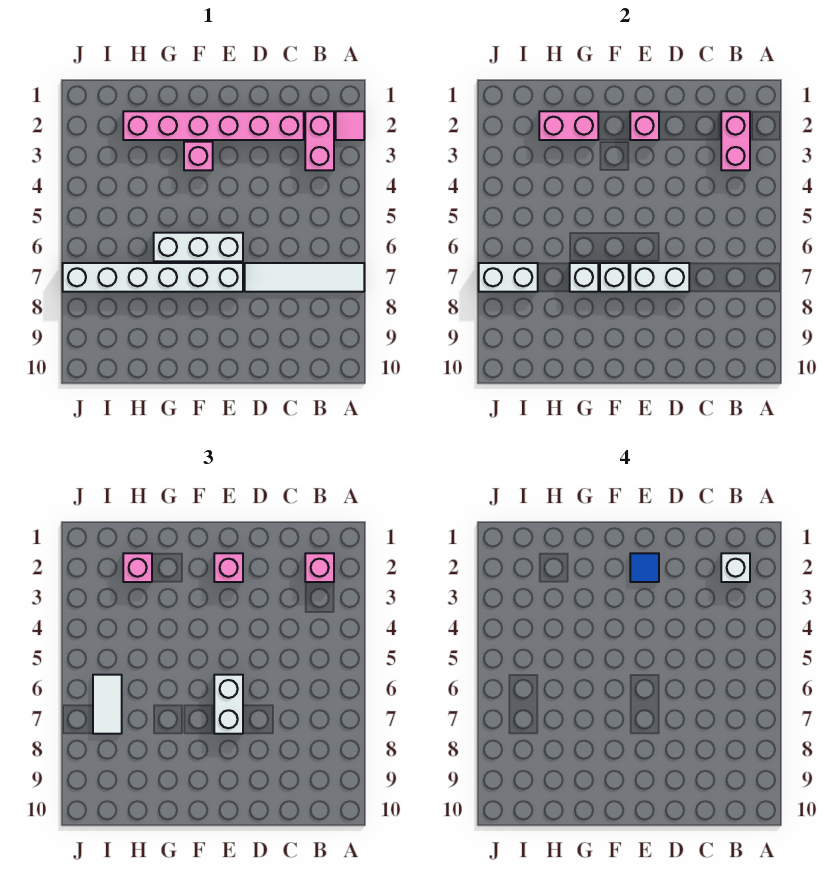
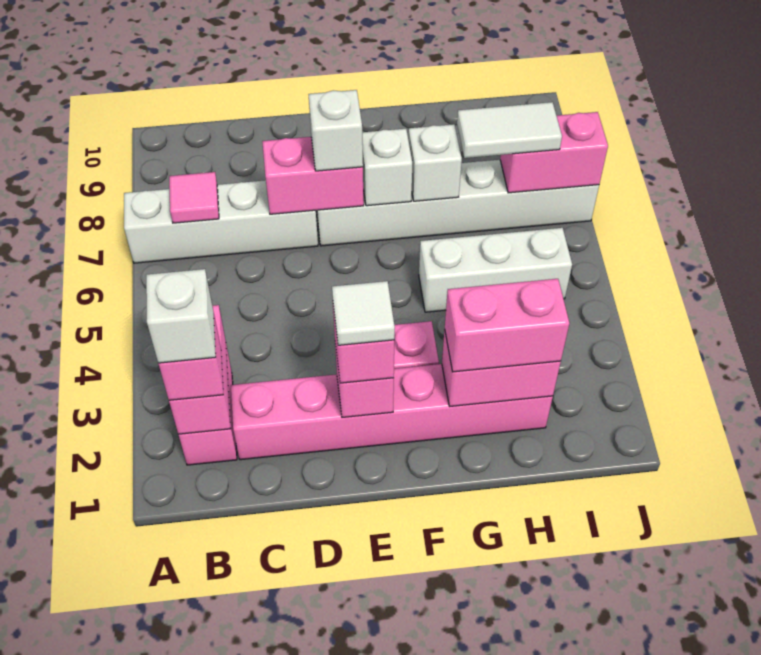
pink tile A2 level 1 -> pink tile B7 level 2
white tile A7:D7 level 1 -> white brick A7:D7 level 1
white brick D7:E7 level 2 -> pink brick D7:E7 level 2
blue tile E2 level 4 -> white tile E2 level 4
white brick E6:G6 level 1 -> white brick G5:I5 level 1
white brick E6:E7 level 3 -> white brick E7 level 3
pink brick H2 level 3 -> pink brick G2:H2 level 3
white tile I6:I7 level 3 -> white tile H7:I7 level 3
white brick I7:J7 level 2 -> pink brick I7:J7 level 2

